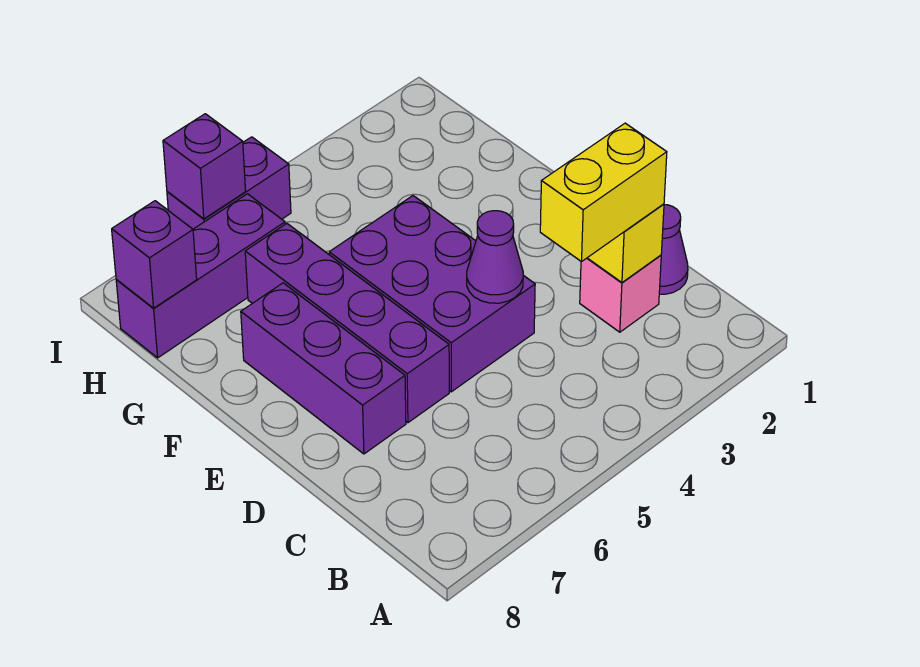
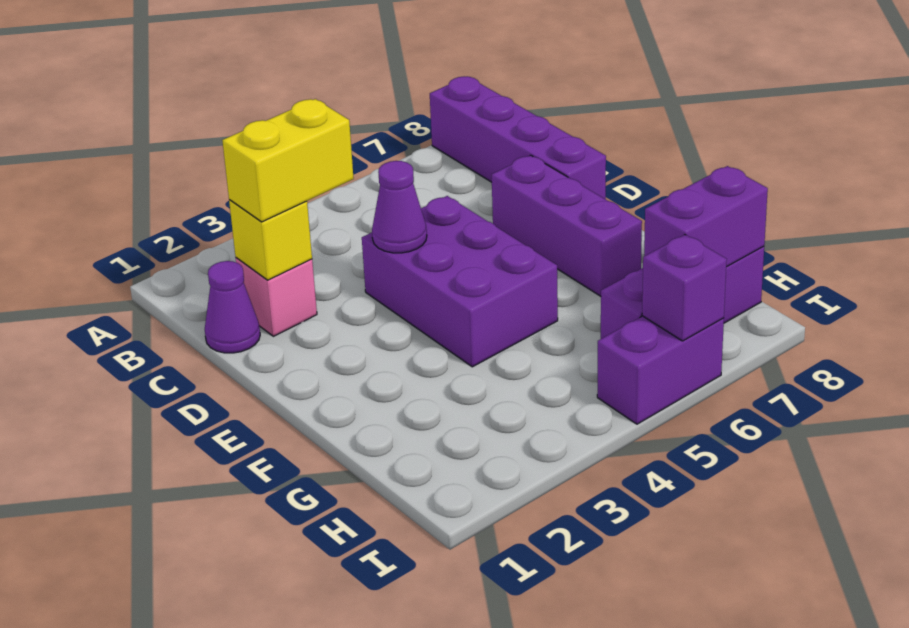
purple brick D6:G6 level 1 -> purple brick A8:D8 level 1
purple brick H8 level 2 -> purple brick H7:H8 level 2

